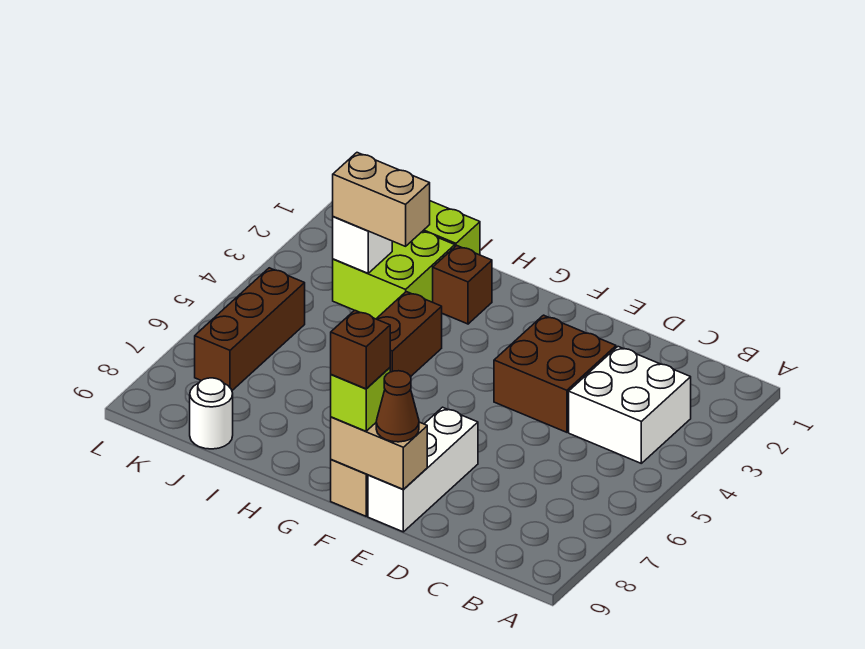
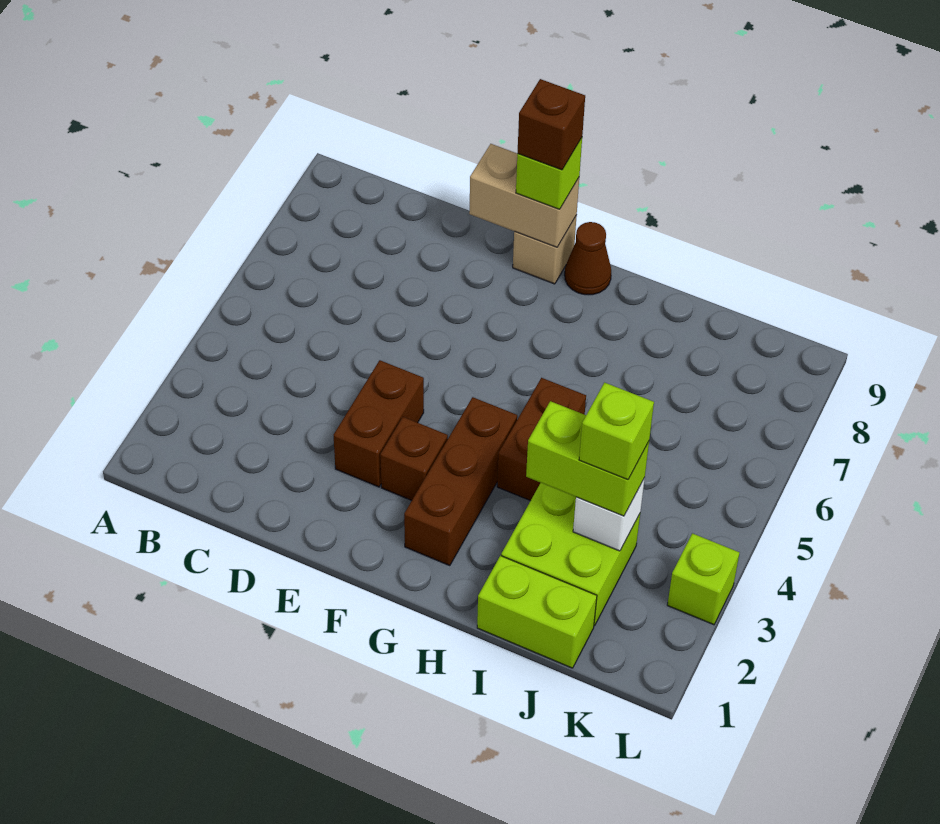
white brick B3:C4 level 1 -> none
brown brick D3:E4 level 1 -> brown brick E3:E4 level 1
white brick E7:E9 level 1 -> none
brown cone E9 level 3 -> brown cone G9 level 1
brown brick H2 level 1 -> brown brick F3 level 1
tan brick I3:J3 level 3 -> lime brick I3:J3 level 3
none -> lime brick J3 level 4
white round brick J9 level 1 -> none
brown brick K5:K7 level 1 -> brown brick G2:G4 level 1
none -> lime brick L3 level 1

